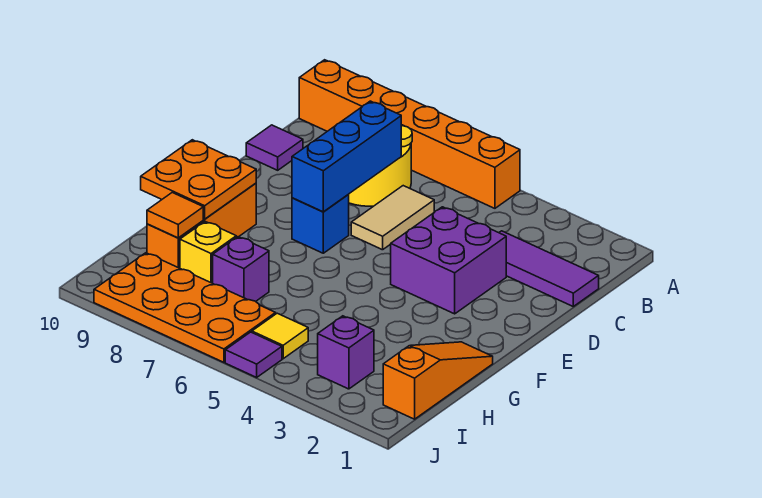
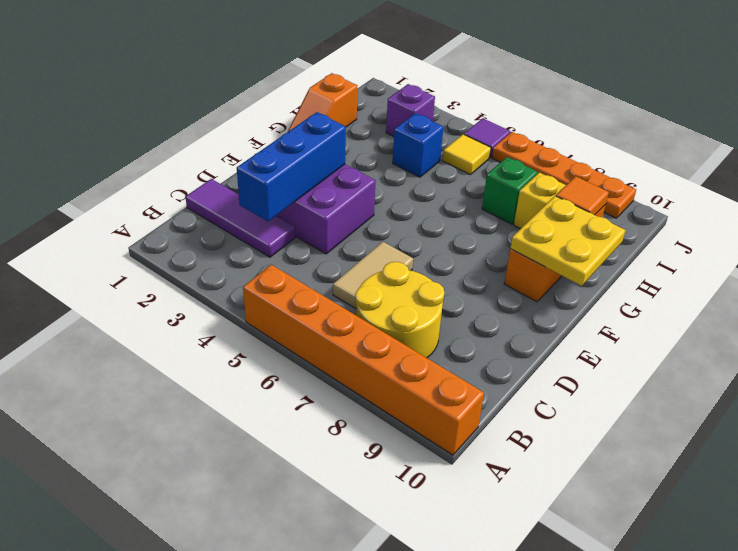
blue brick C7:E7 level 2 -> blue brick C3:E3 level 2
purple tile C10 level 1 -> none
blue brick E7 level 1 -> blue brick H4 level 1
orange plate F9:G10 level 2 -> yellow plate F9:G10 level 2
orange slope G1:I1 level 1 top I -> orange slope G1:H1 level 1 top H
purple brick H7 level 1 -> green brick H7 level 1
orange plate I6:J9 level 1 -> orange plate J6:J9 level 1

